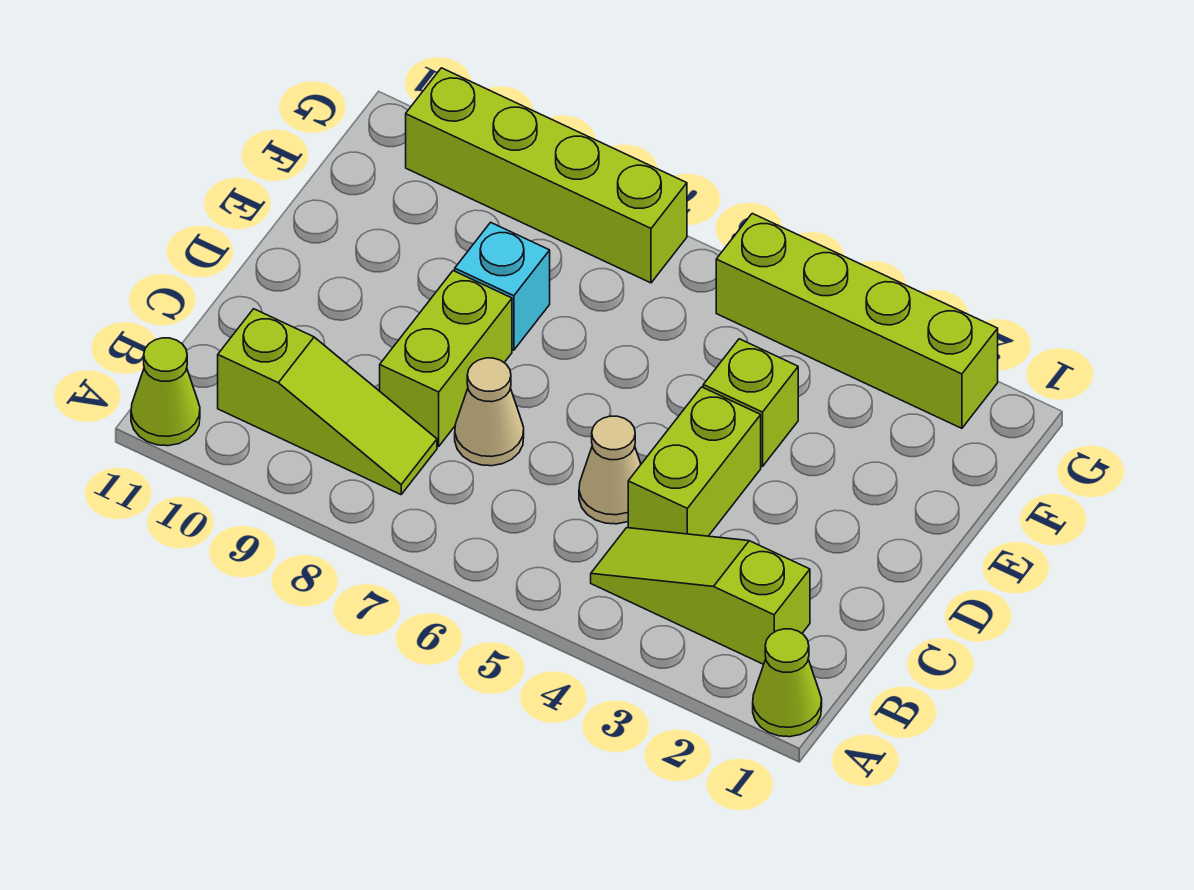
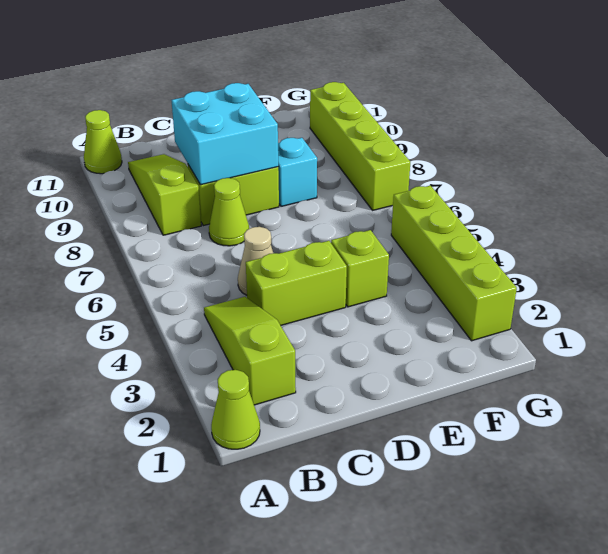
lime slope B8:B10 level 1 top 10 -> lime slope B8:B10 level 1 top 8
tan cone C7 level 1 -> lime cone C7 level 1
none -> cyan brick C8:D9 level 2

